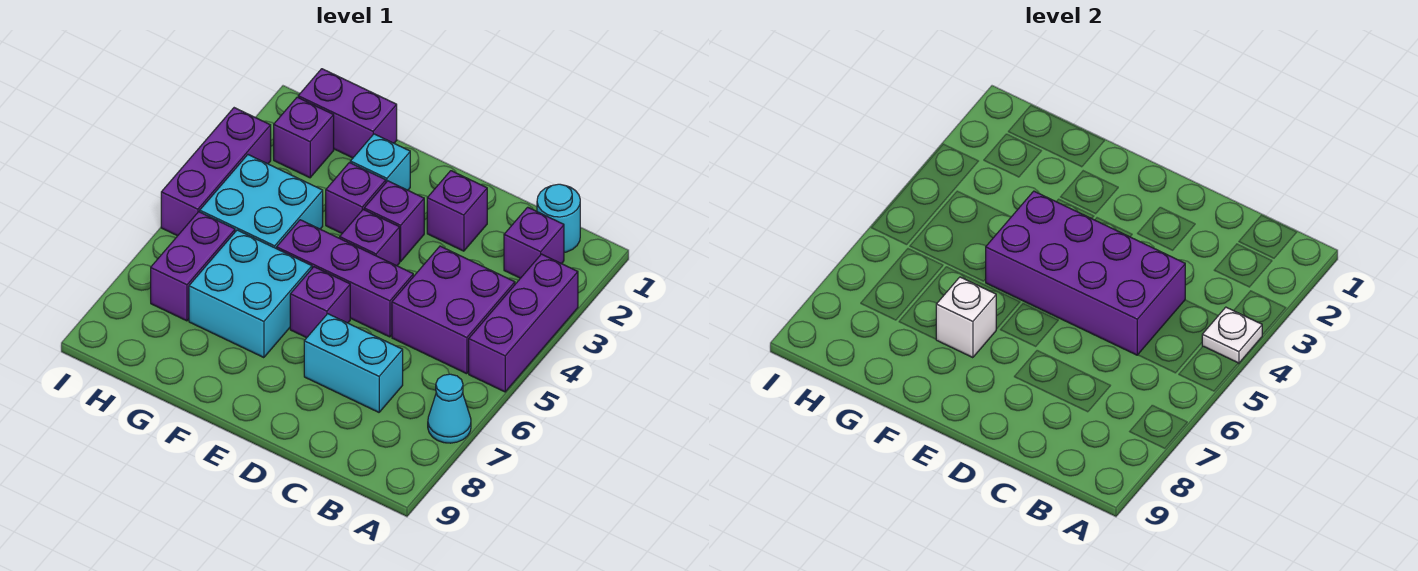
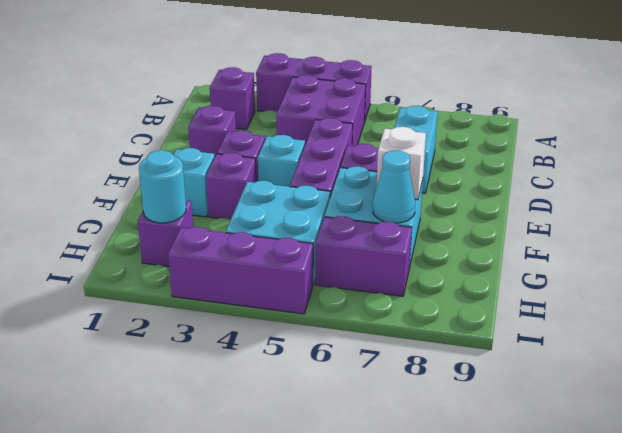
white plate A4 level 2 -> none
cyan cone A7 level 1 -> cyan cone G7 level 2
cyan round brick B1 level 1 -> cyan round brick H2 level 2
purple brick C4:F5 level 2 -> none
purple brick E4 level 1 -> cyan brick E4 level 1
purple brick G1:H1 level 1 -> none

